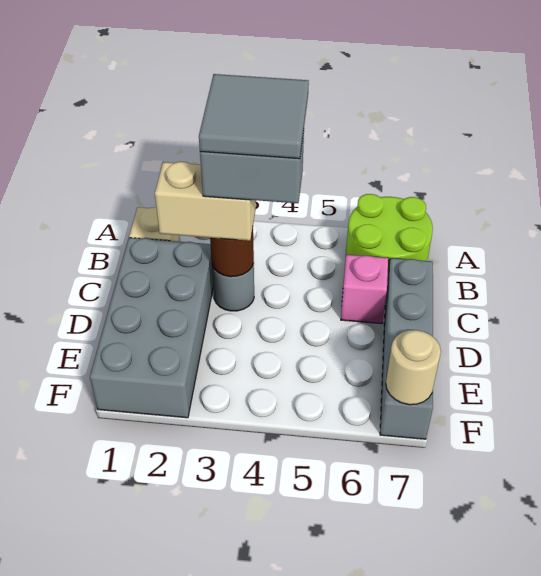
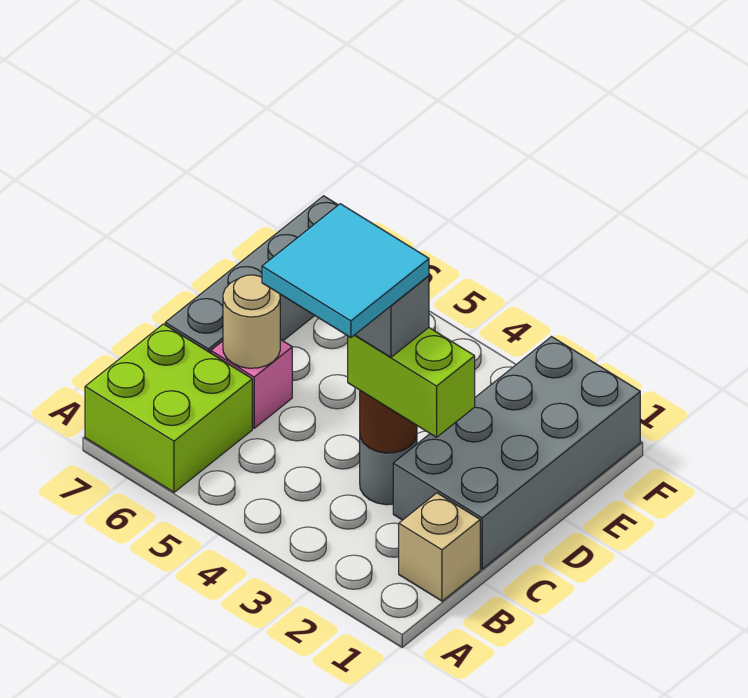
lime round brick A6:B7 level 1 -> lime brick A6:B7 level 1
grey tile B3:C4 level 5 -> cyan tile B3:C4 level 5
tan brick C2:C3 level 3 -> lime brick C2:C3 level 3
tan round brick F7 level 2 -> tan round brick C6 level 2

